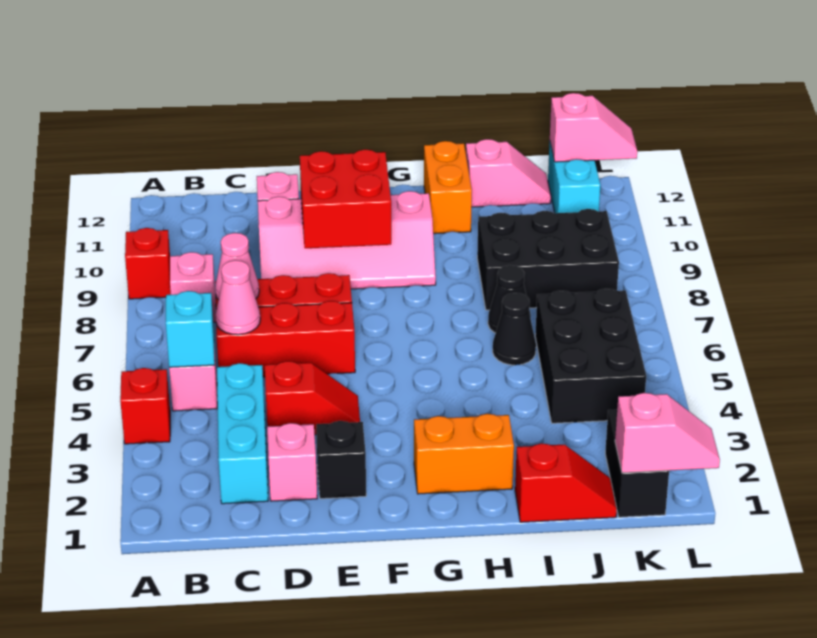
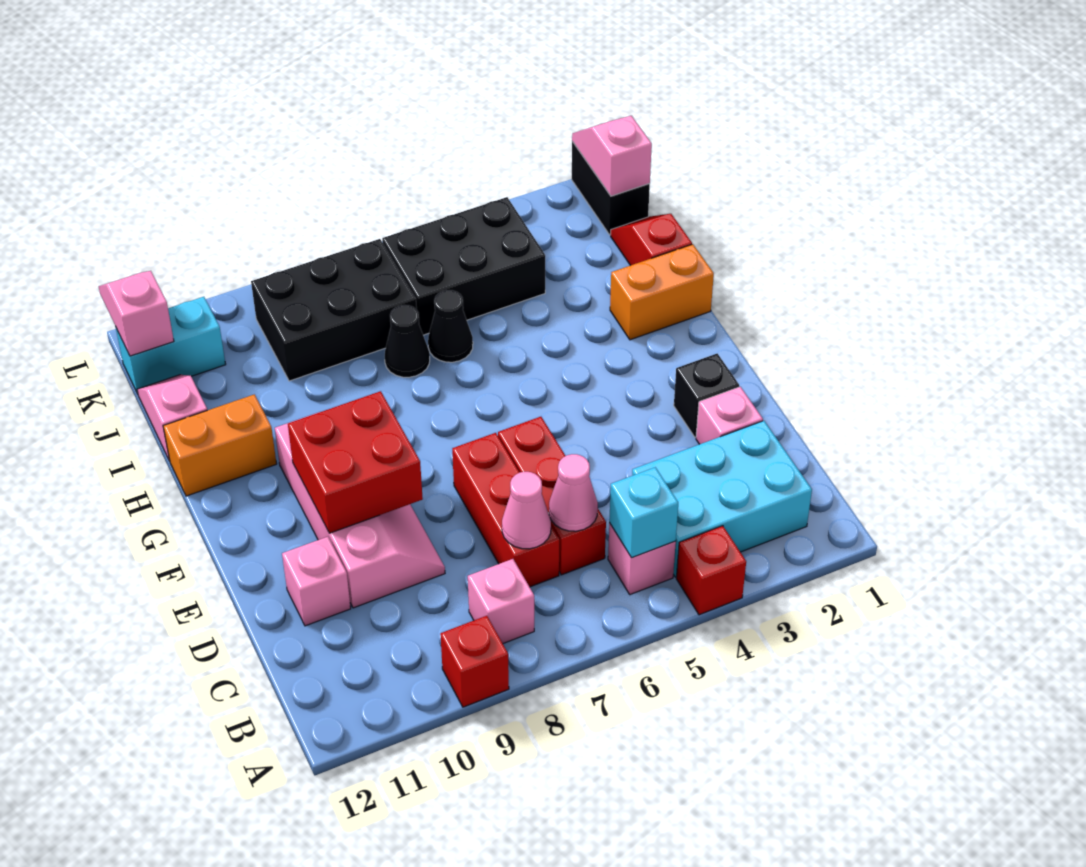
cyan brick C2:C4 level 1 -> cyan brick B2:C4 level 1
red slope D4:E4 level 1 top D -> none
orange brick G2:H2 level 1 -> orange brick H1:H2 level 1
black brick I8:K9 level 1 -> black brick J7:K9 level 1
black brick K1:K2 level 1 -> black brick K1:L1 level 1

